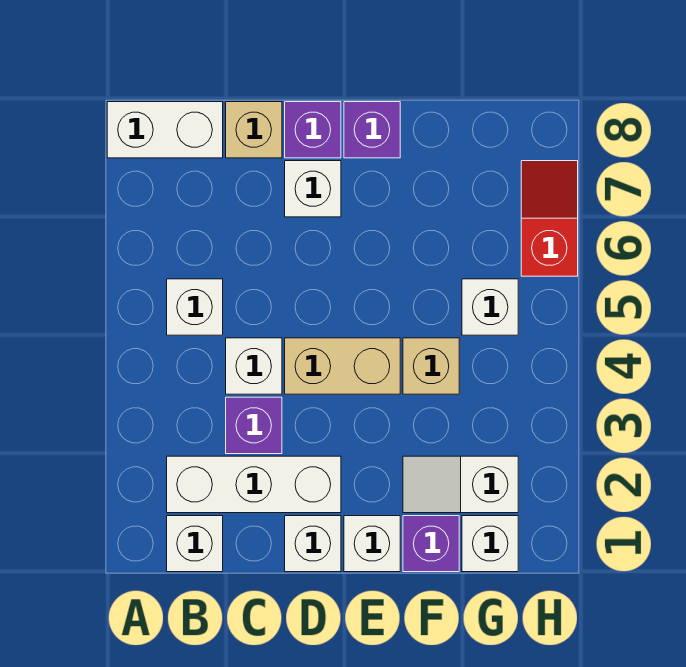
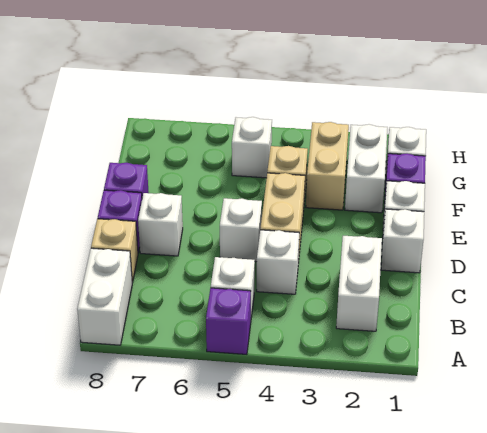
white brick B1 level 1 -> white brick D5 level 1
white brick B2:D2 level 1 -> white brick B2:C2 level 1
purple brick C3 level 1 -> purple brick A5 level 1
white slope F2:G2 level 1 top G -> white brick F2:G2 level 1
none -> tan brick F3:G3 level 1
red slope H6:H7 level 1 top 6 -> none

